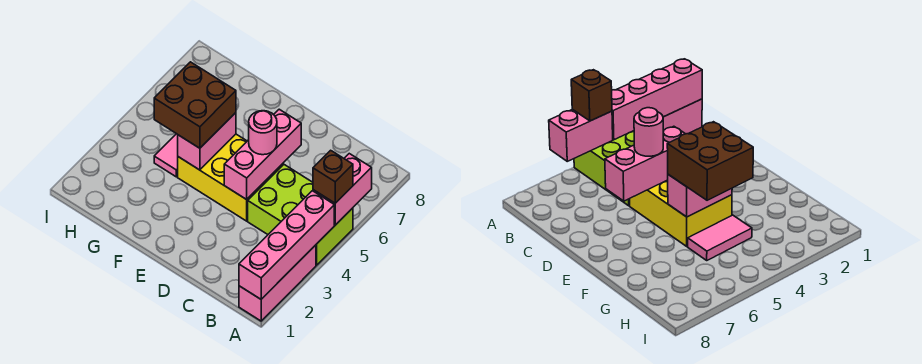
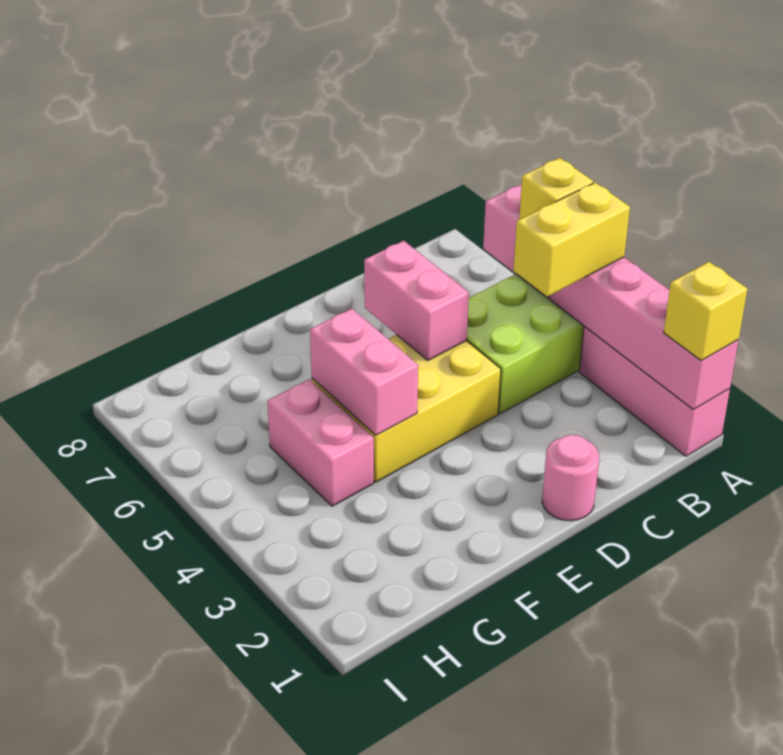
none -> yellow brick A1 level 3
none -> yellow brick A4:B4 level 3
brown brick A5 level 3 -> yellow brick A5 level 3
pink brick D4:D6 level 2 -> pink brick D5:D6 level 2
pink round brick D5 level 3 -> pink round brick D1 level 1
brown brick F4:G5 level 3 -> none
pink tile G4:G5 level 1 -> pink brick G4:G5 level 1

